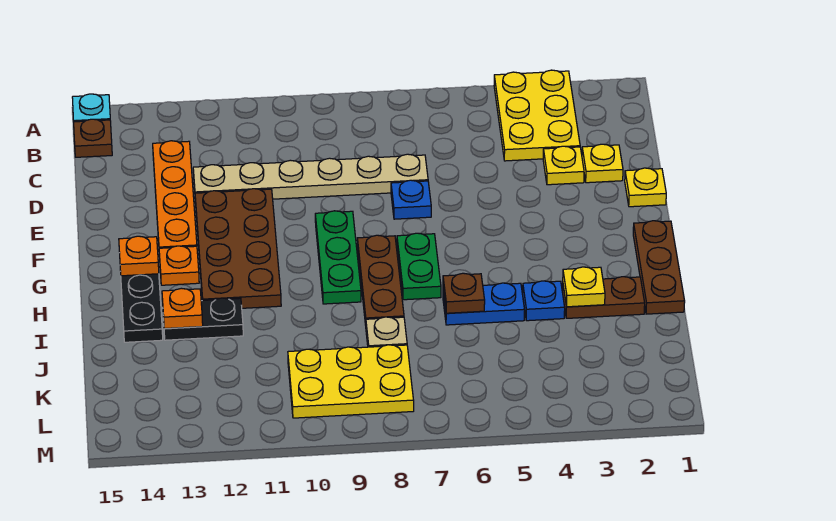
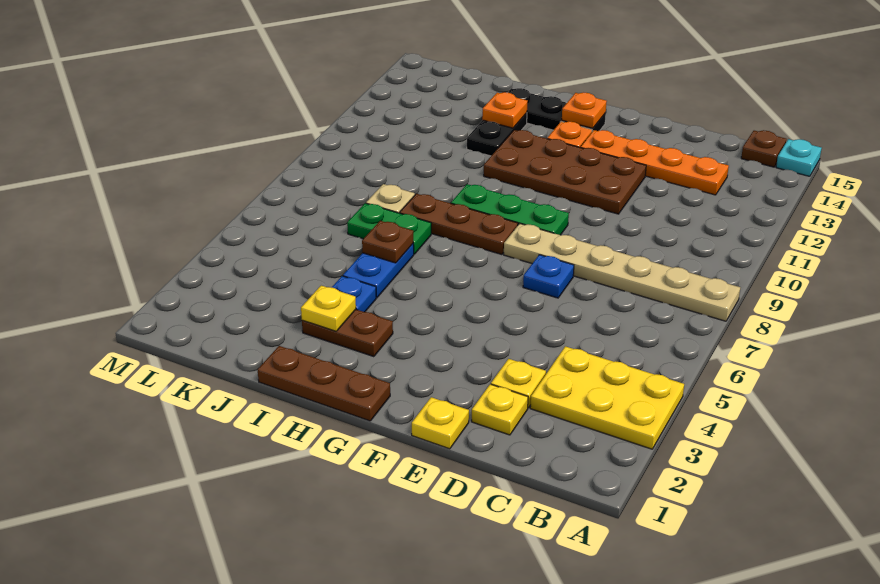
tan plate D7:D12 level 1 -> tan plate A8:F8 level 1
green plate G7:H7 level 1 -> green plate I7:J7 level 1
brown plate I2:I3 level 1 -> brown plate H3:I3 level 1
yellow plate K8:L10 level 1 -> none

